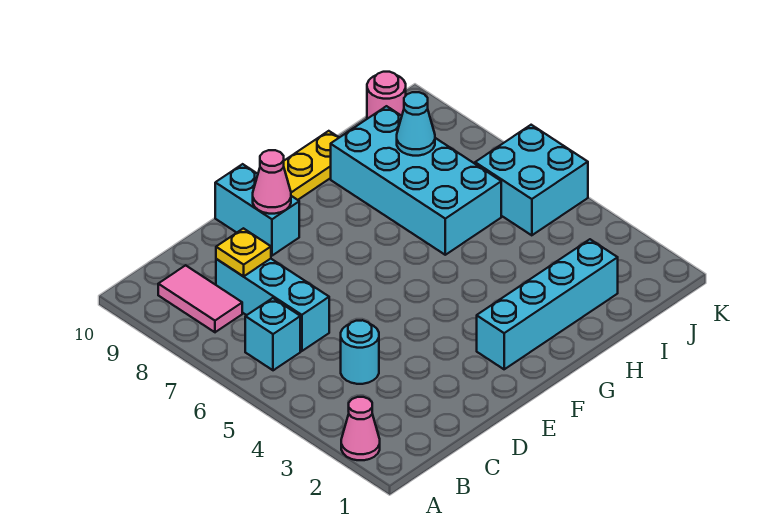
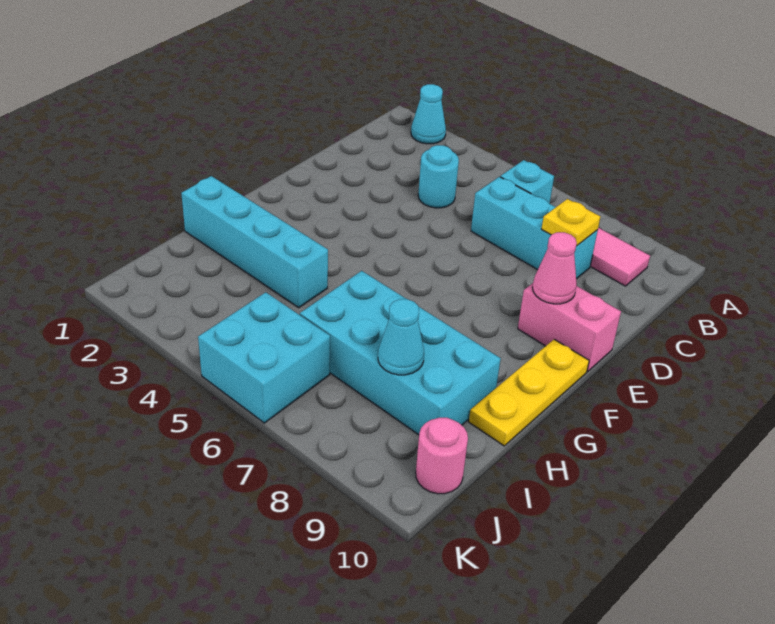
pink cone A2 level 1 -> cyan cone A2 level 1
cyan brick E9:E10 level 1 -> pink brick E9:E10 level 1
cyan brick F2:I2 level 1 -> cyan brick H1:H4 level 1

